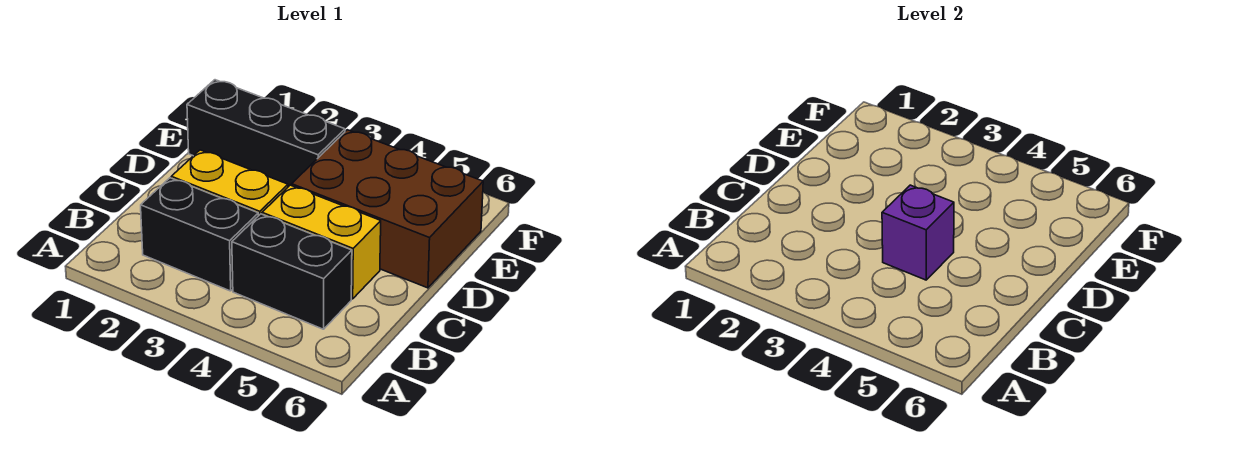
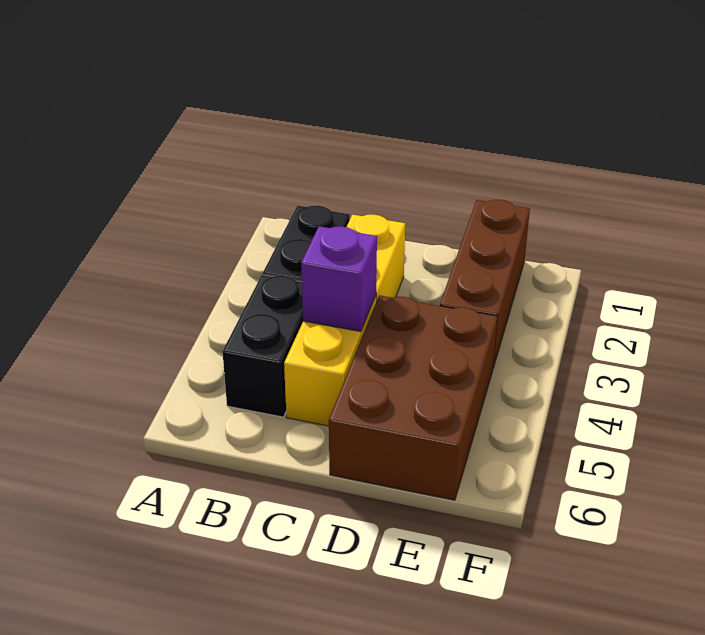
black brick E1:E3 level 1 -> brown brick E1:E3 level 1

